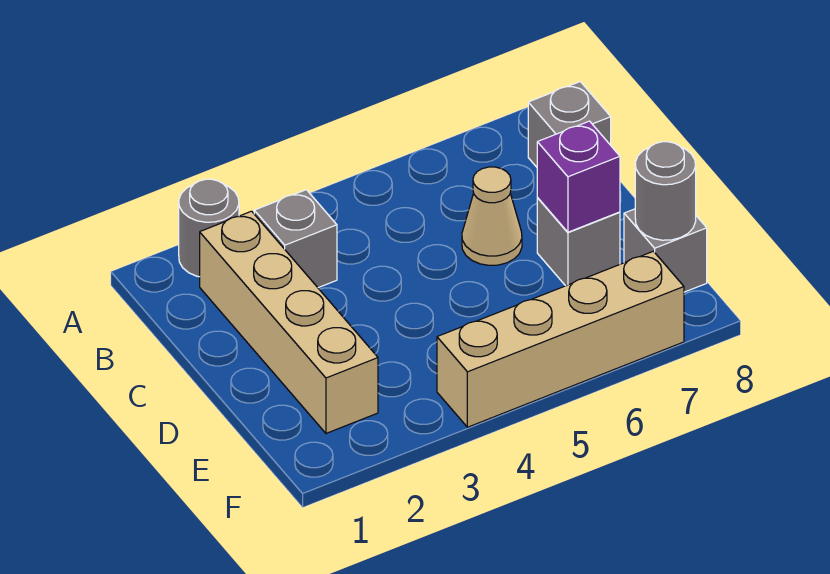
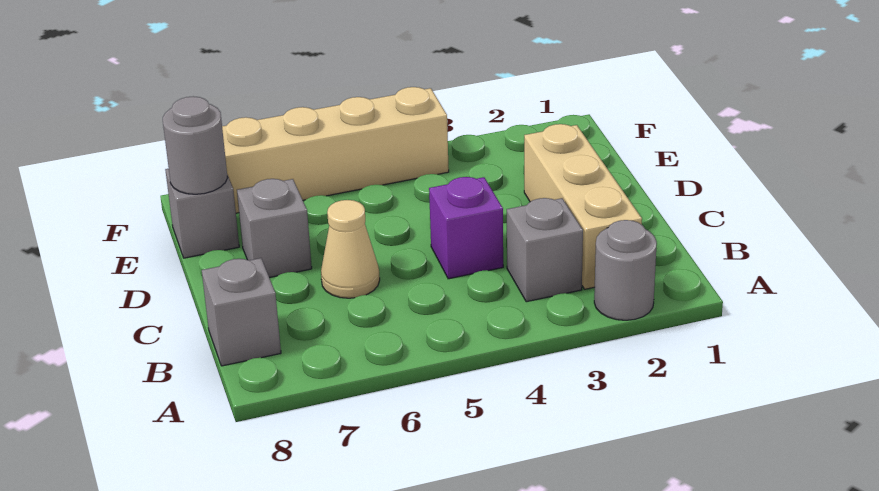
tan brick B2:E2 level 1 -> tan brick B2:D2 level 1
purple brick D7 level 2 -> purple brick C4 level 1

